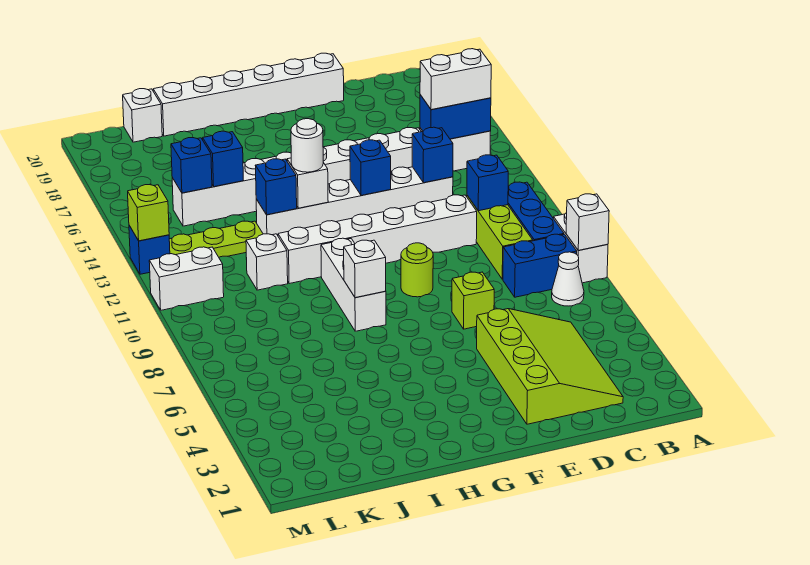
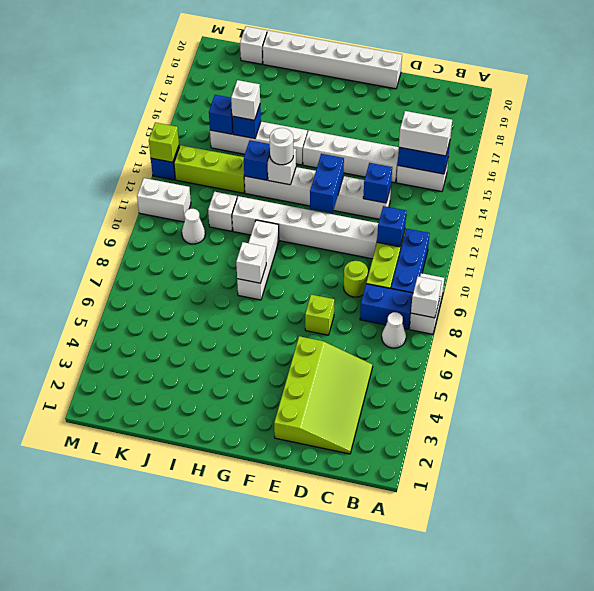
lime round brick F9 level 1 -> lime round brick D9 level 1
blue brick F13 level 2 -> blue brick F12:F13 level 2
lime plate J13:L13 level 1 -> lime brick J13:L13 level 1
none -> white brick J15 level 3
none -> white cone K10 level 1

